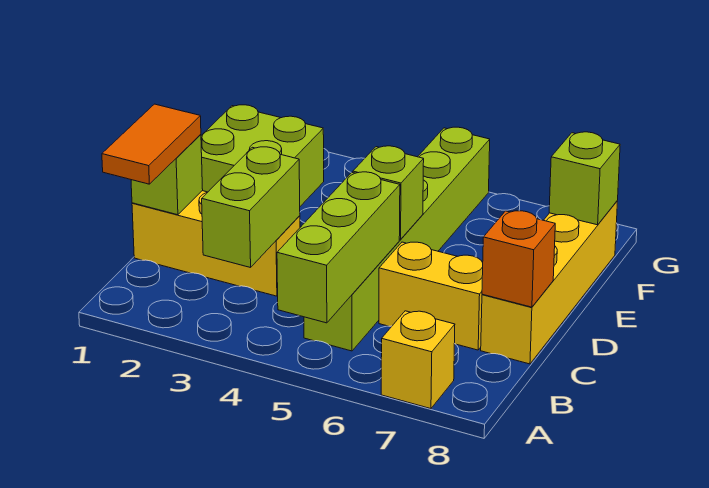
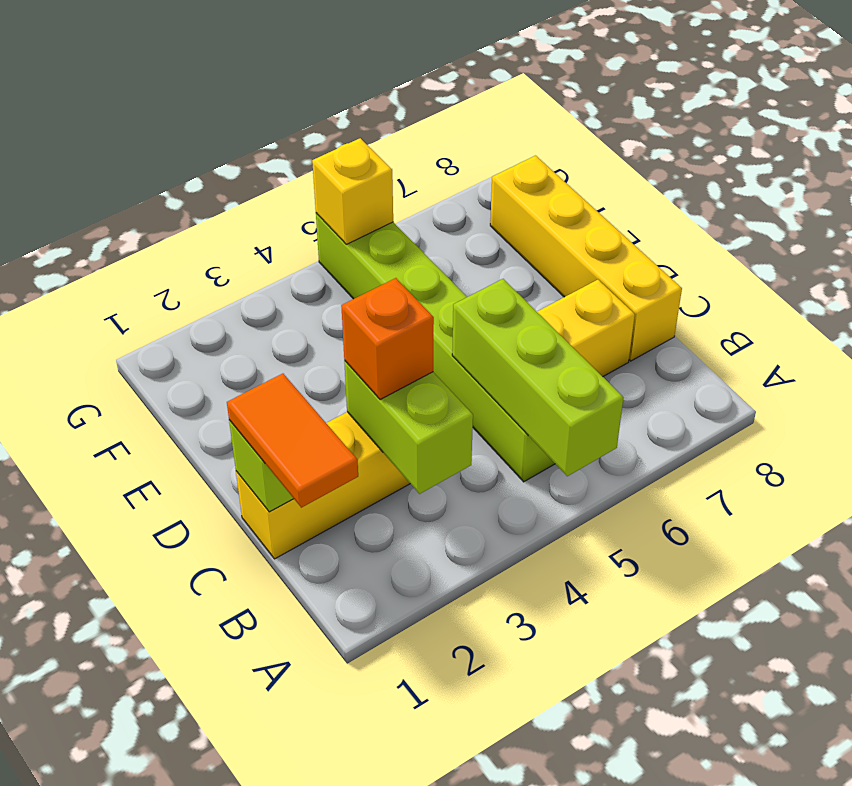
yellow brick A7 level 1 -> yellow brick G5 level 2
orange brick C8 level 2 -> orange brick C3 level 3
lime brick D5 level 2 -> none
lime brick E1:F2 level 1 -> none
lime brick F8 level 2 -> none

